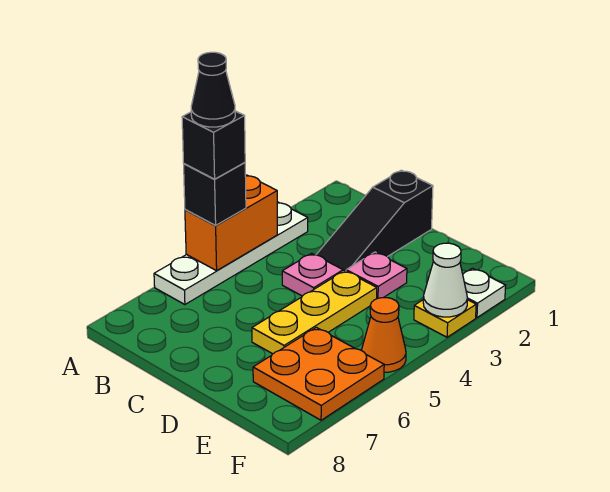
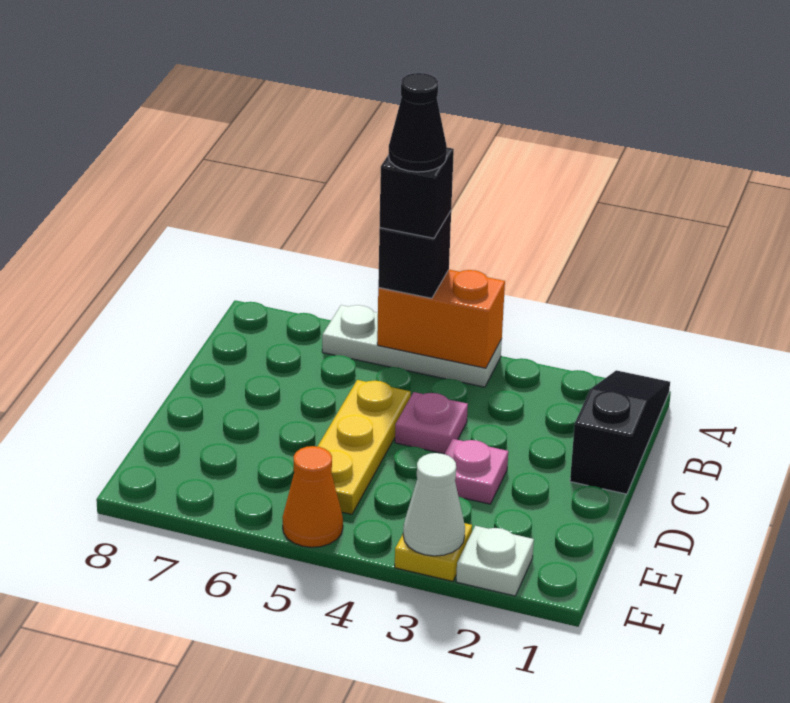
white plate A3:A6 level 1 -> white plate A4:A6 level 1
black slope C1:C3 level 1 top 1 -> black slope A1:C1 level 1 top C
yellow plate D4:D6 level 1 -> yellow plate C5:E5 level 1
orange plate E6:F7 level 1 -> none

